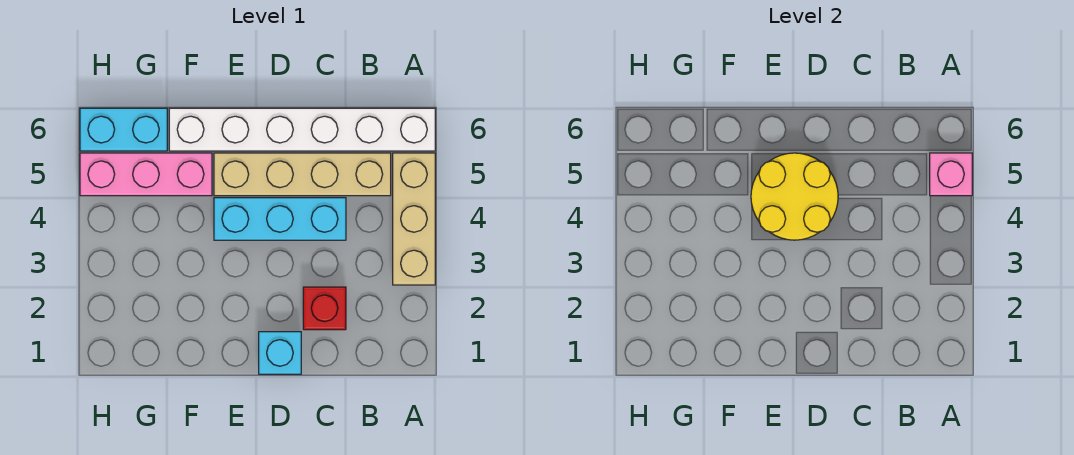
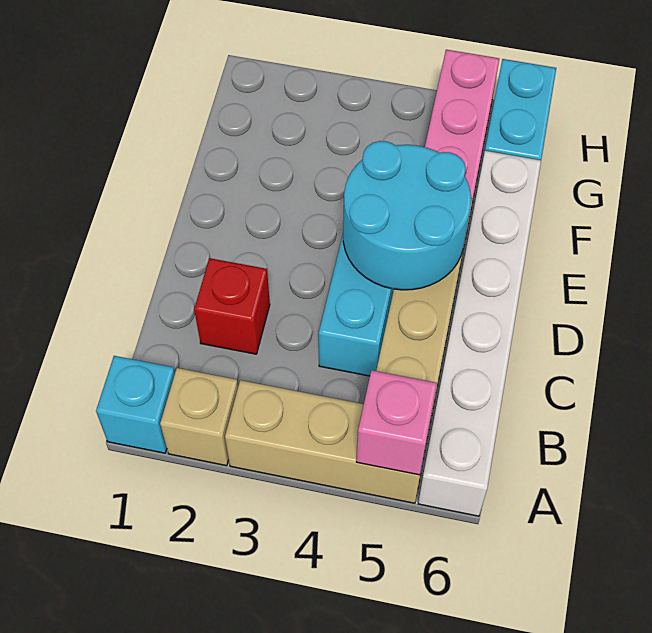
none -> tan brick A2 level 1
cyan brick D1 level 1 -> cyan brick A1 level 1
yellow round brick D4:E5 level 2 -> cyan round brick D4:E5 level 2

